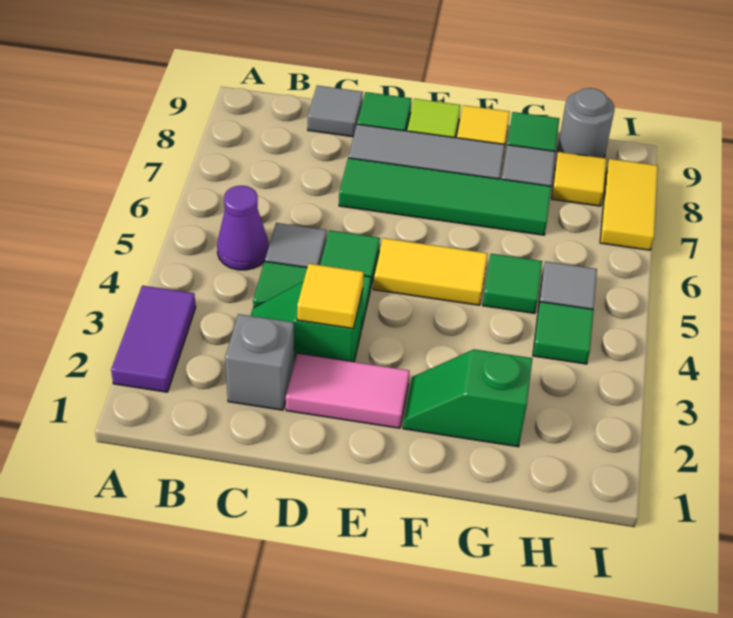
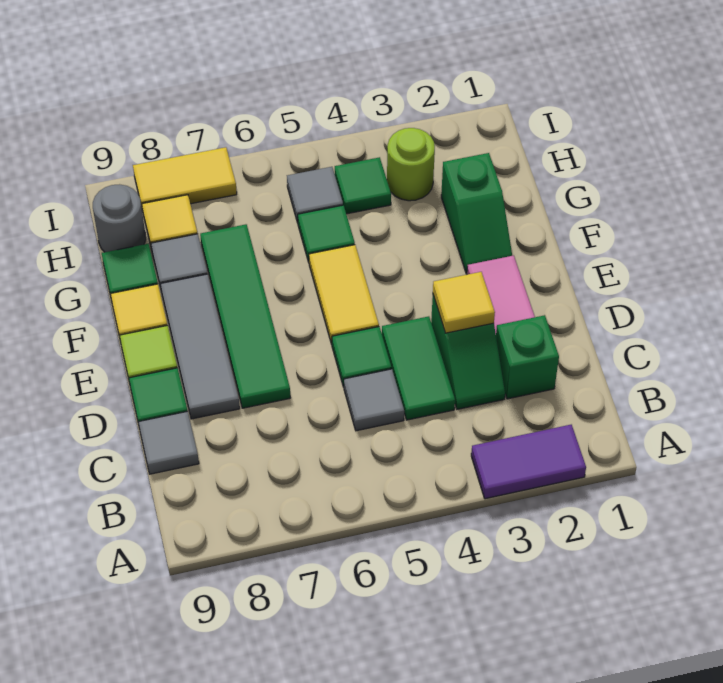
purple cone B5 level 1 -> none
grey brick C2 level 1 -> green brick C2 level 1
none -> lime round brick H3 level 1

